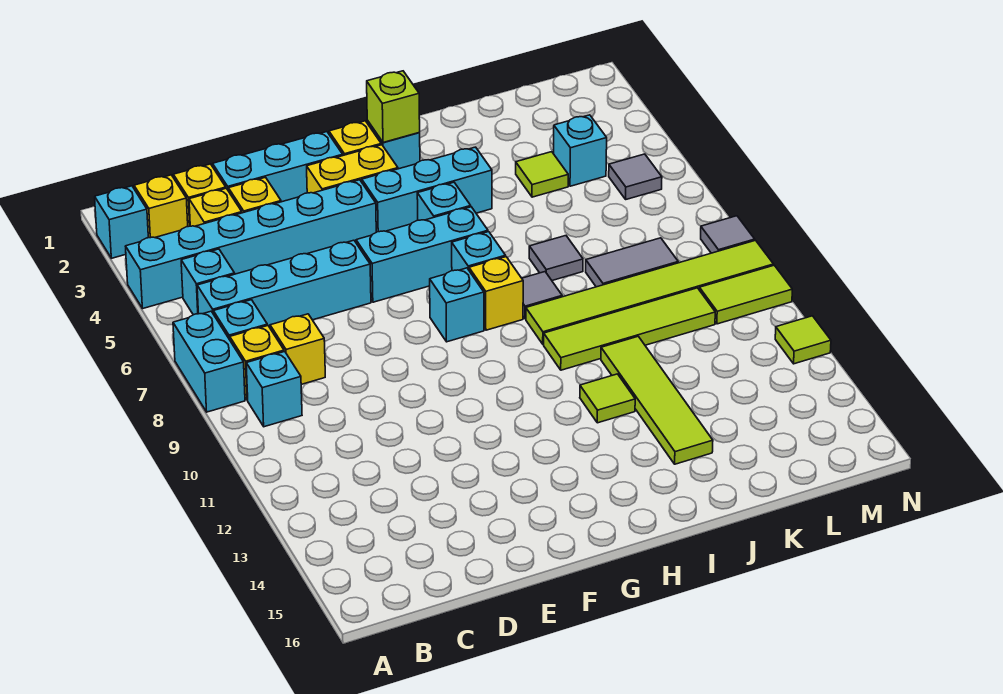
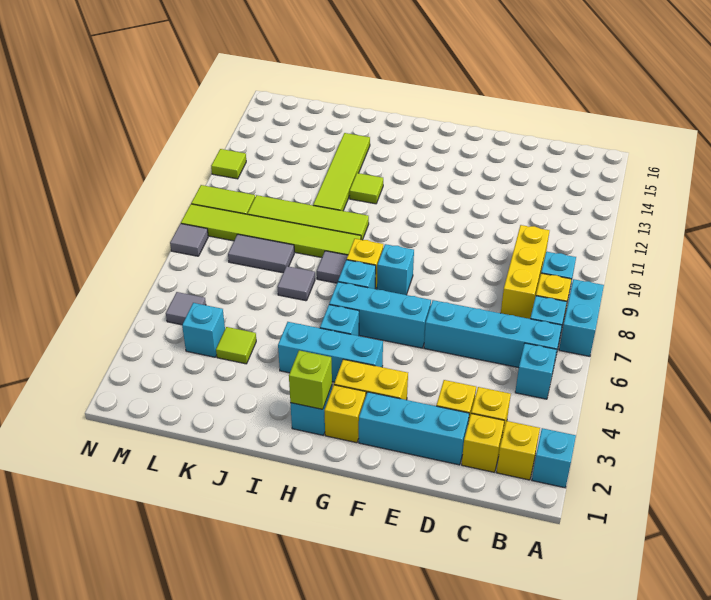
cyan brick A4:F4 level 1 -> none
yellow brick C8 level 1 -> yellow brick C8:C10 level 1

